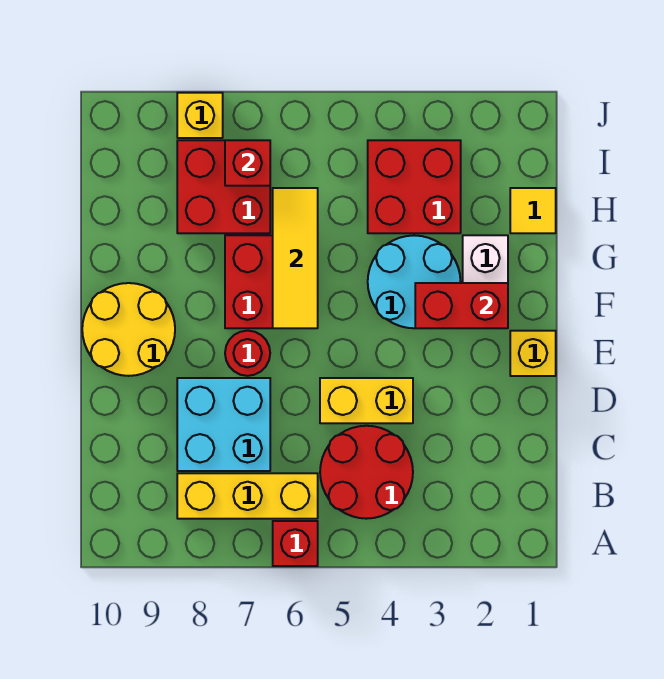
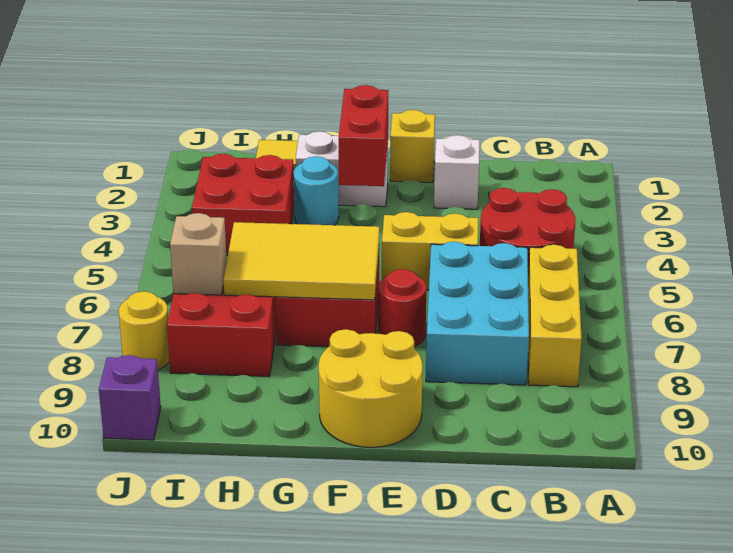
red brick A6 level 1 -> none
cyan brick C7:D8 level 1 -> cyan brick C6:D8 level 1
none -> white brick D2 level 1
yellow brick D4:D5 level 1 -> yellow brick D5:E5 level 1
cyan round brick F3:G4 level 1 -> cyan round brick G3 level 1
yellow tile F6:H6 level 2 -> yellow tile F6:H7 level 2
red brick I7 level 2 -> tan brick I7 level 2
yellow brick J8 level 1 -> yellow round brick J8 level 1
none -> purple brick J10 level 1

